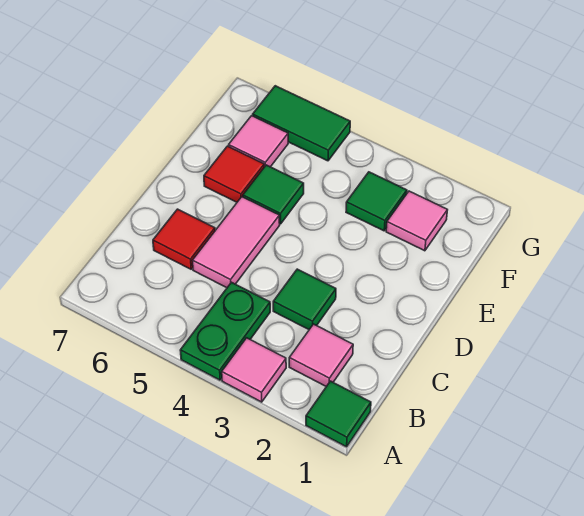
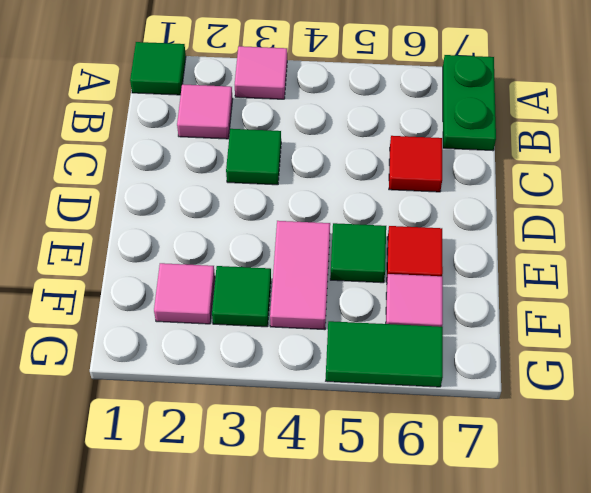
green plate A4:B4 level 1 -> green plate A7:B7 level 1
pink tile C5:D5 level 1 -> pink tile E4:F4 level 1

